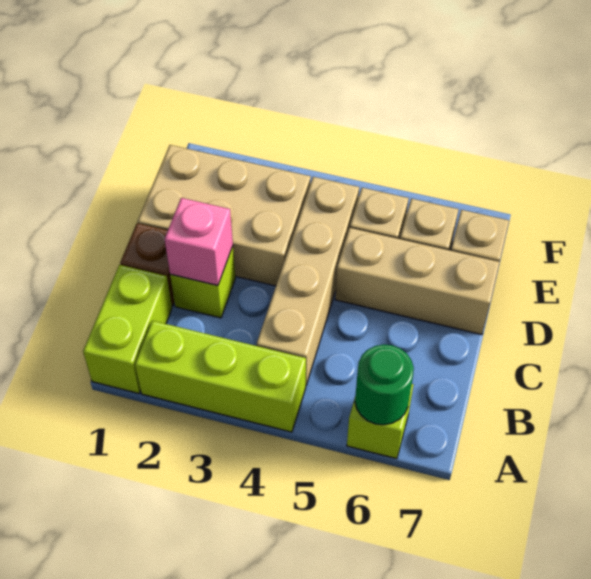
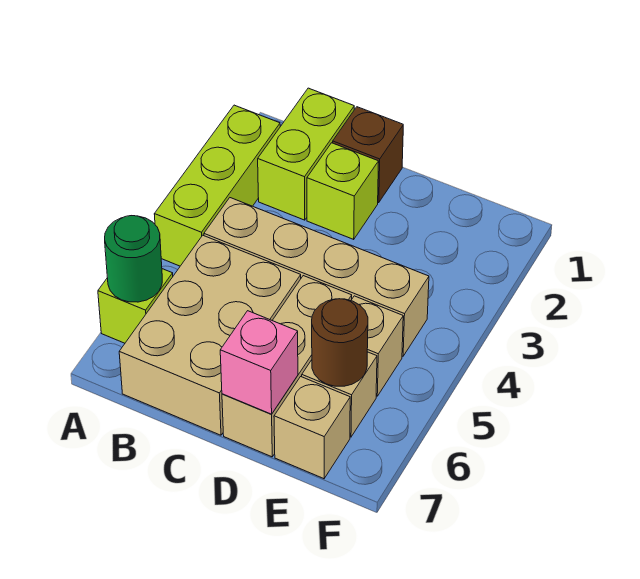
lime brick A1:B1 level 1 -> lime brick B1:B2 level 1
pink brick C2 level 2 -> pink brick D7 level 2
tan brick D1:E3 level 1 -> tan brick B5:C7 level 1
none -> brown round brick E6 level 2

